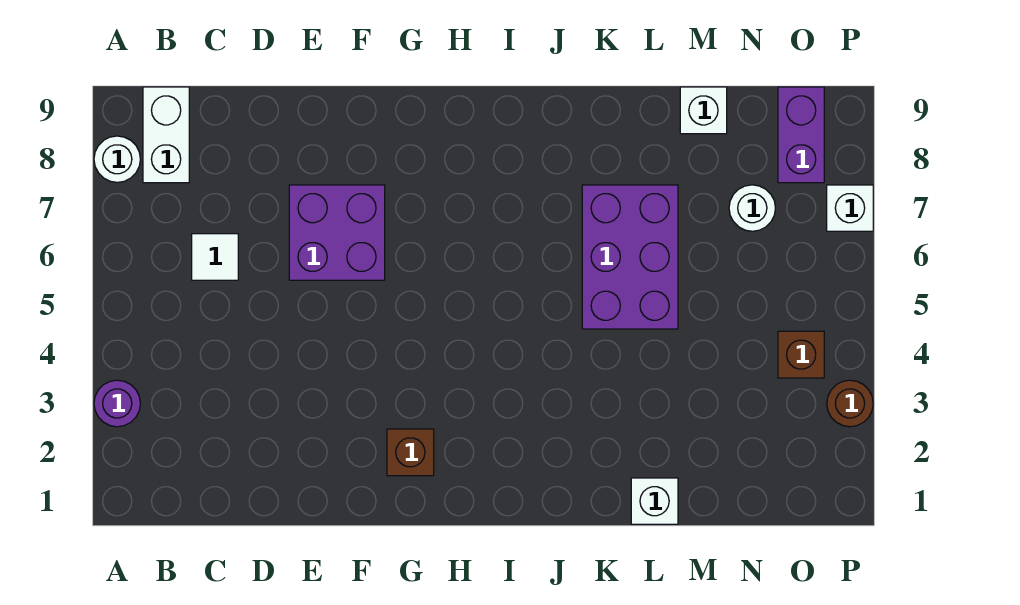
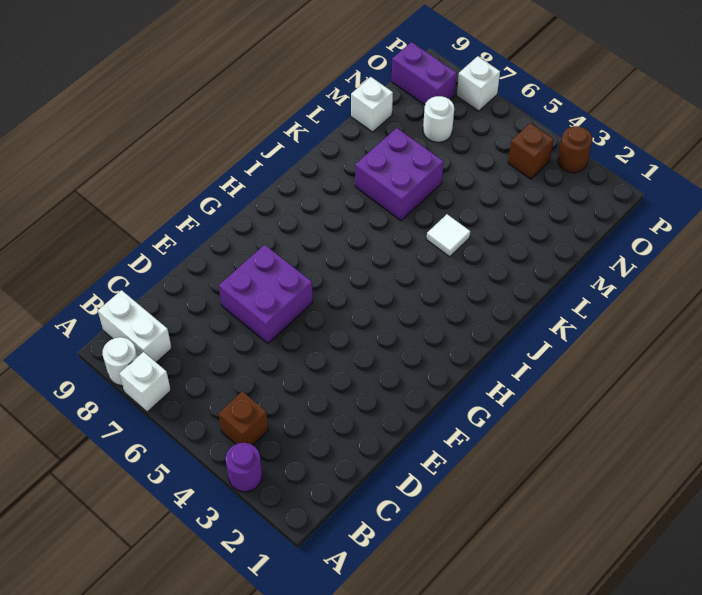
white tile C6 level 1 -> white tile K4 level 1
brown brick G2 level 1 -> brown brick B4 level 1
purple brick K5:L7 level 1 -> purple brick K6:L7 level 1
white brick L1 level 1 -> white brick A7 level 1

